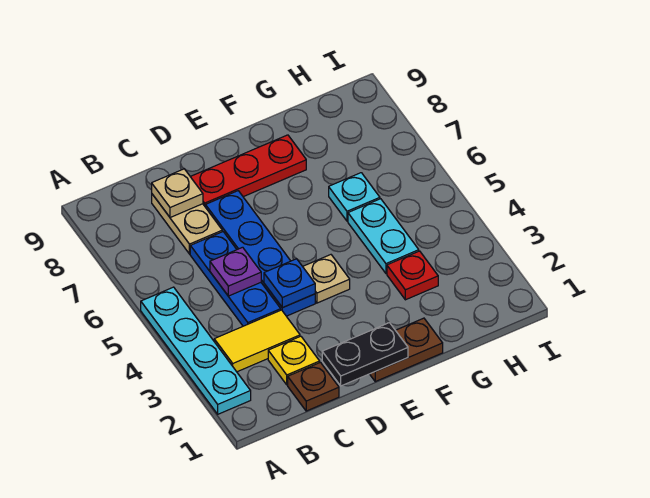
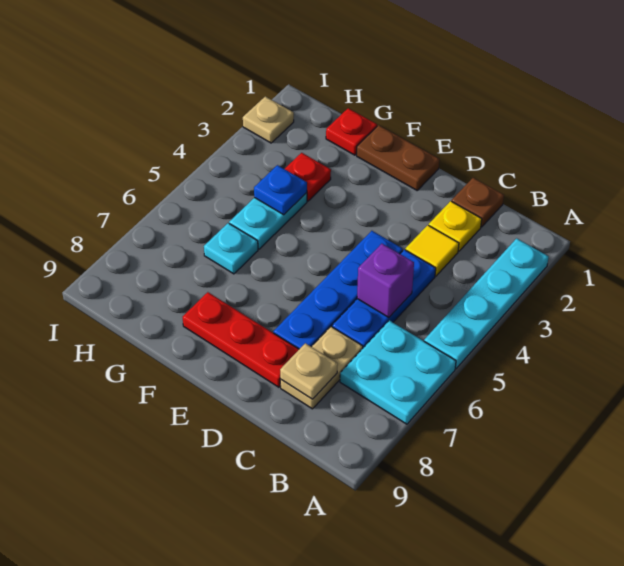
none -> cyan plate A6:B7 level 1
yellow tile B3:C3 level 1 -> yellow tile C3 level 1
purple plate C5 level 2 -> purple brick C5 level 2
black plate D1:E1 level 2 -> none
blue plate D4 level 2 -> blue plate G4 level 2
tan plate E4 level 1 -> tan plate I2 level 1
none -> red plate G1 level 1

